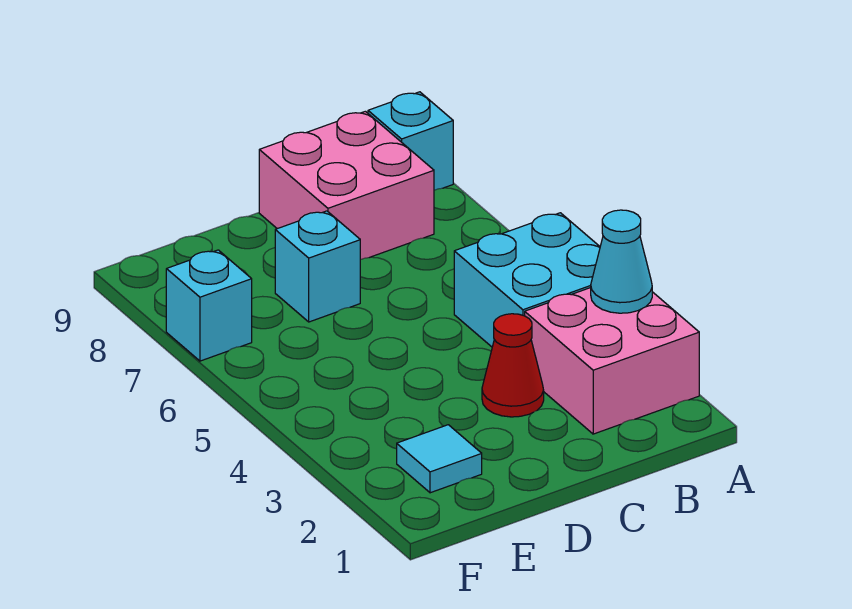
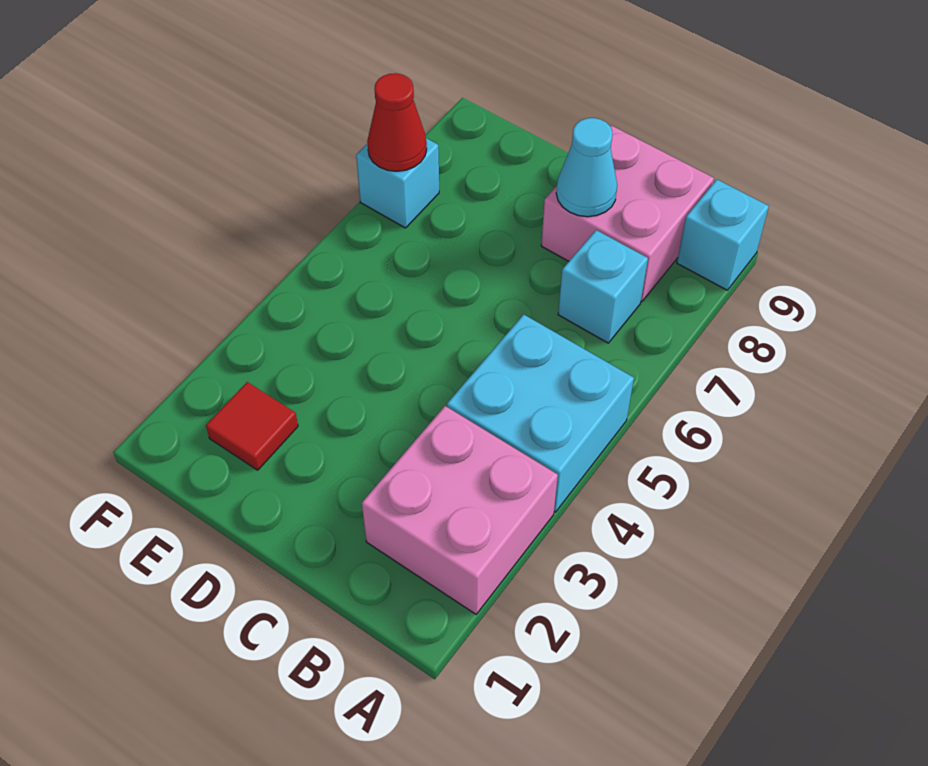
cyan cone A3 level 2 -> cyan cone C8 level 2
red cone C3 level 1 -> red cone F7 level 2
cyan brick D7 level 1 -> cyan brick B7 level 1
cyan tile E2 level 1 -> red tile E2 level 1

